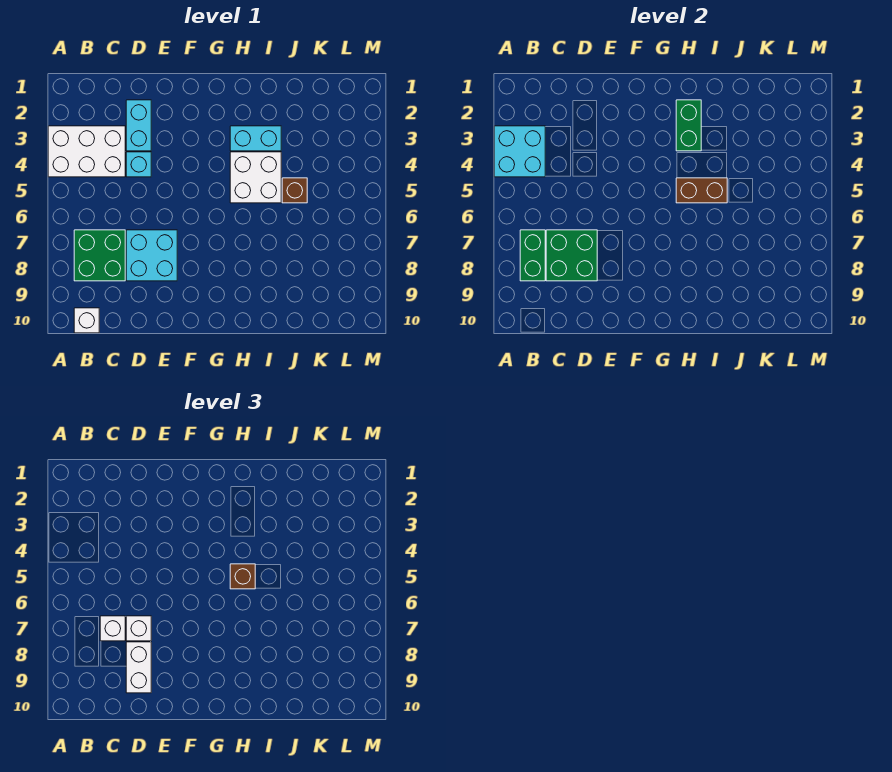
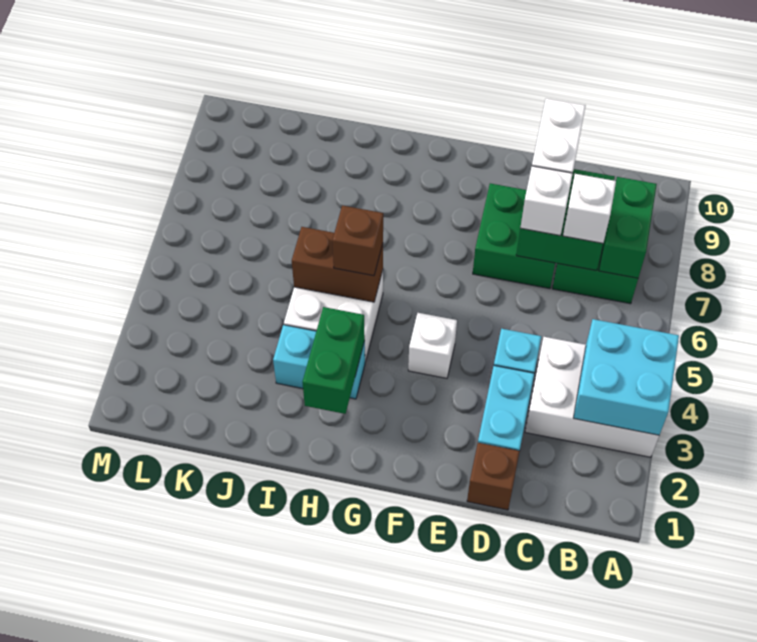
white brick B10 level 1 -> white brick F4 level 1
cyan brick D7:E8 level 1 -> green brick D7:E8 level 1
brown brick J5 level 1 -> brown brick D1 level 1

